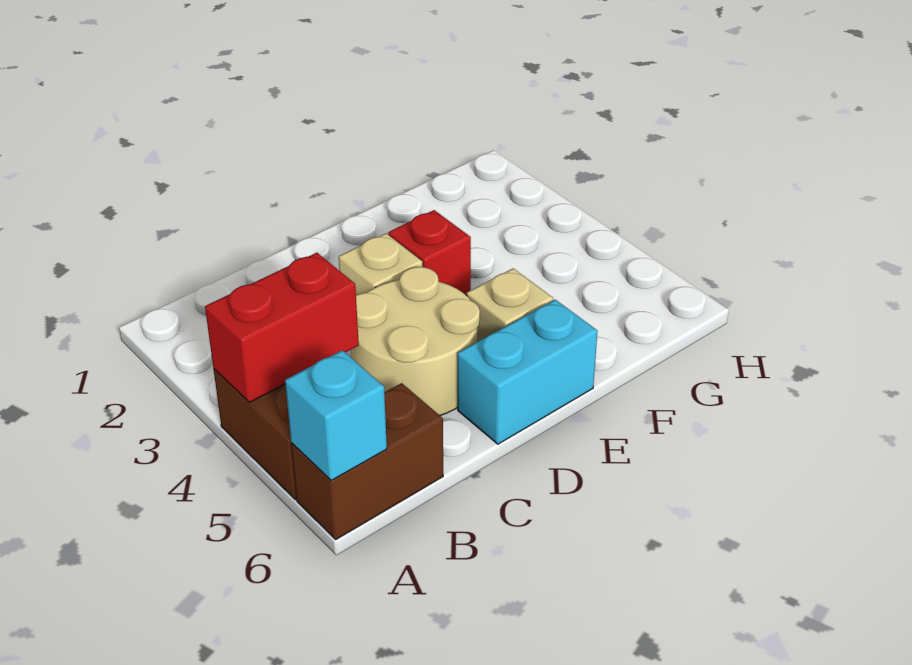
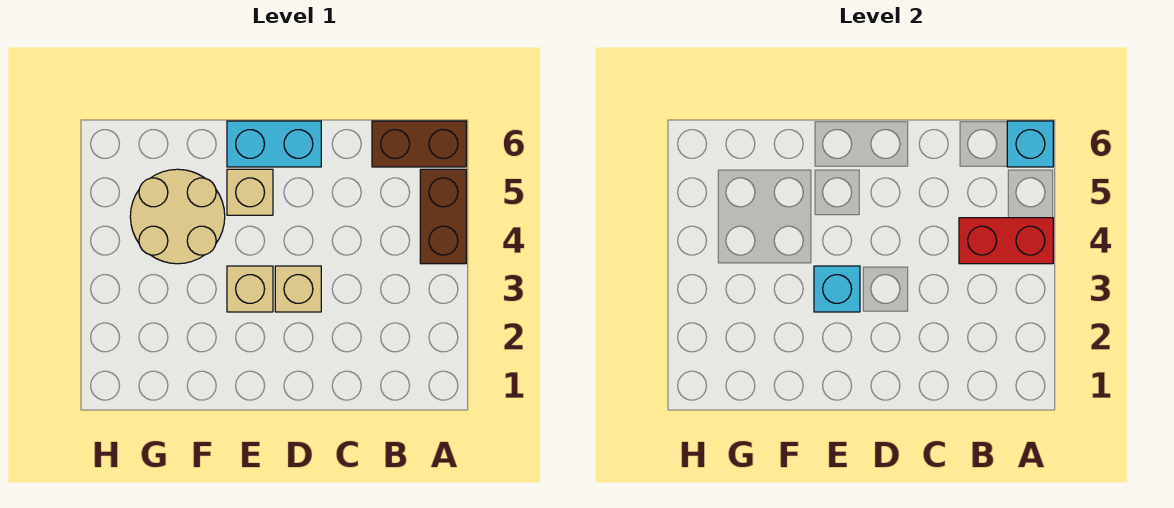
tan round brick C4:D5 level 1 -> tan round brick F4:G5 level 1
red brick E3 level 1 -> tan brick E3 level 1
none -> cyan brick E3 level 2

